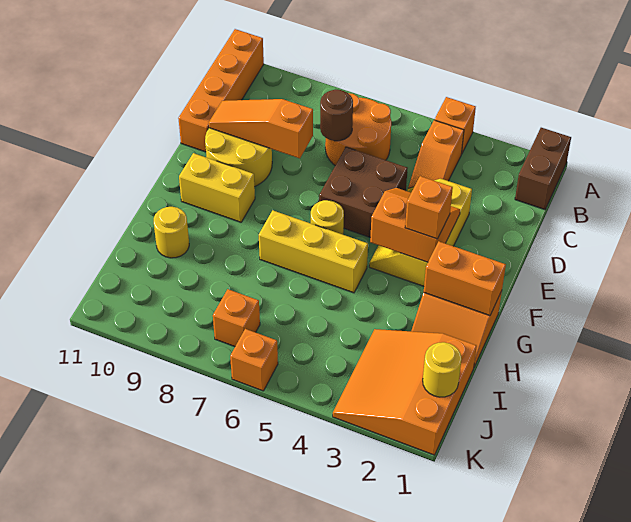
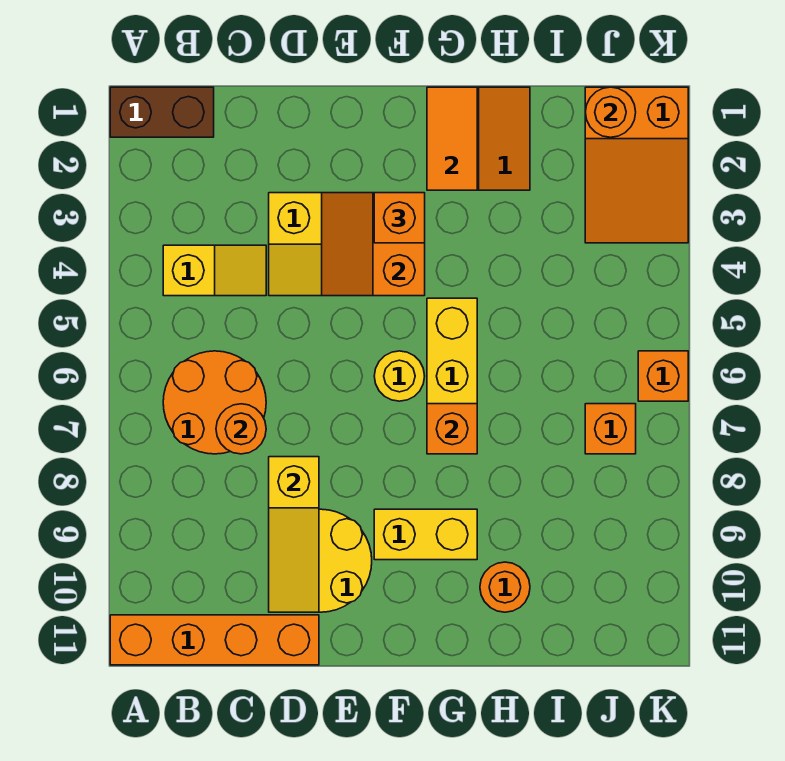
orange brick A4 level 1 -> orange brick G7 level 2
orange slope B4:C4 level 1 top B -> yellow slope B4:C4 level 1 top B
brown round brick C7 level 2 -> orange round brick C7 level 2
brown brick D5:E6 level 1 -> none
orange slope D8:D10 level 2 top 8 -> yellow slope D8:D10 level 2 top 8
yellow brick F9:F10 level 1 -> yellow brick F9:G9 level 1
orange brick G1:G2 level 2 -> orange tile G1:G2 level 2
yellow round brick H10 level 1 -> orange round brick H10 level 1
orange slope I1:K3 level 1 top 1 -> orange slope J1:K3 level 1 top 1
yellow round brick J1 level 2 -> orange round brick J1 level 2

